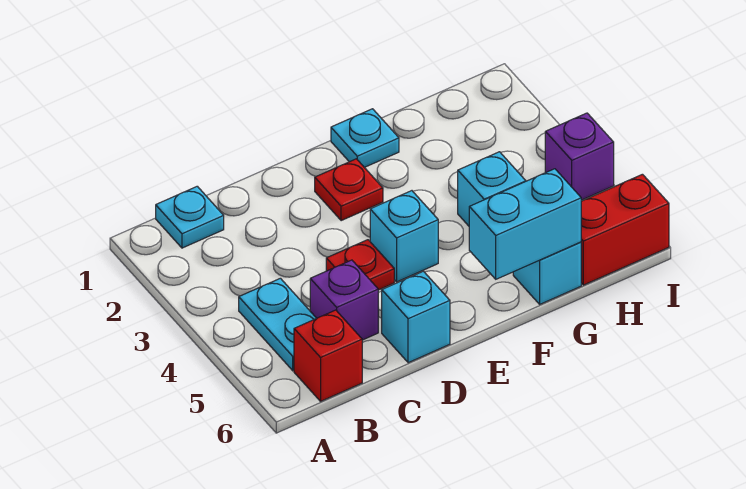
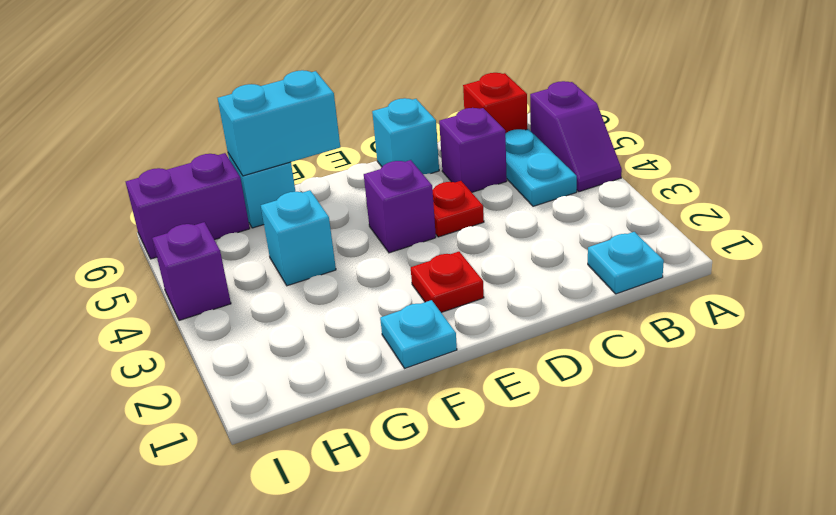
none -> purple slope A4:A5 level 1 top 5
cyan brick E4 level 1 -> purple brick E4 level 1
red brick H6:I6 level 1 -> purple brick H6:I6 level 1

